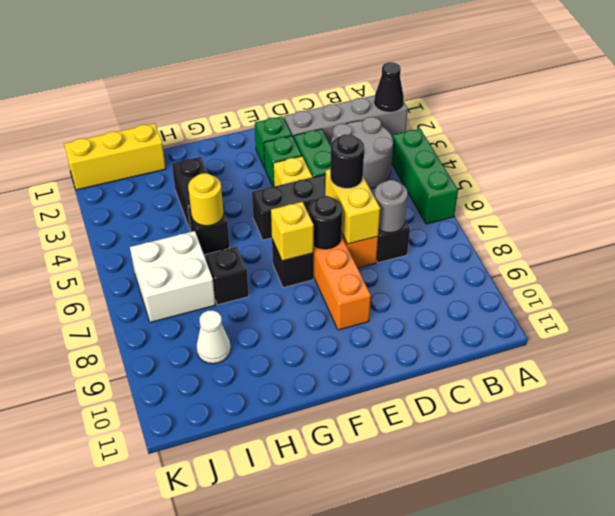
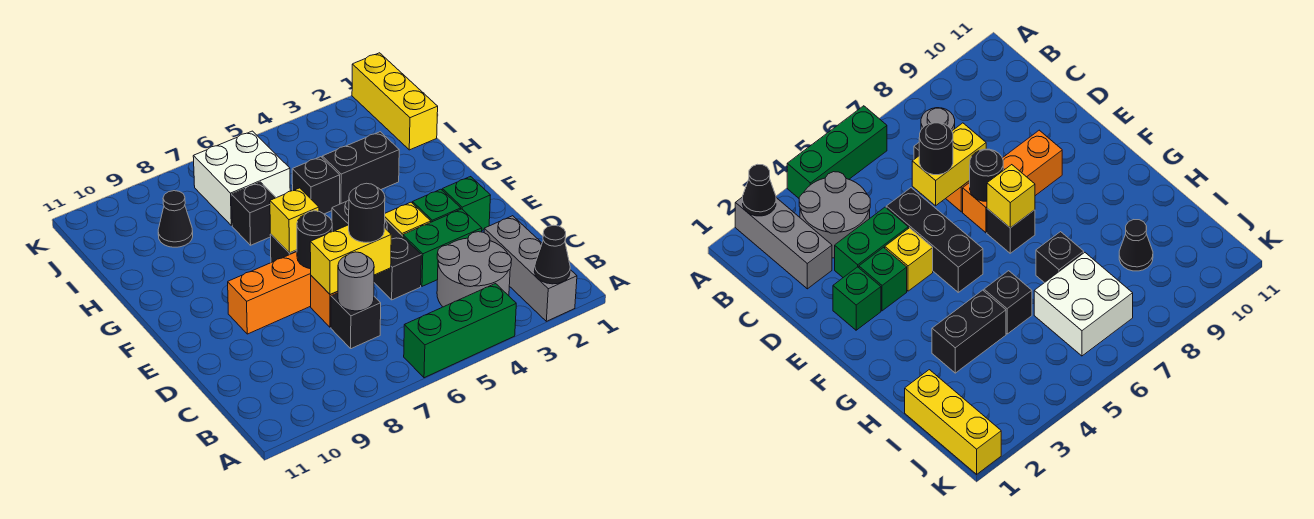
grey brick A2:D2 level 1 -> grey brick A2:C2 level 1
yellow round brick H5 level 2 -> none
white cone I9 level 1 -> black cone I9 level 1

